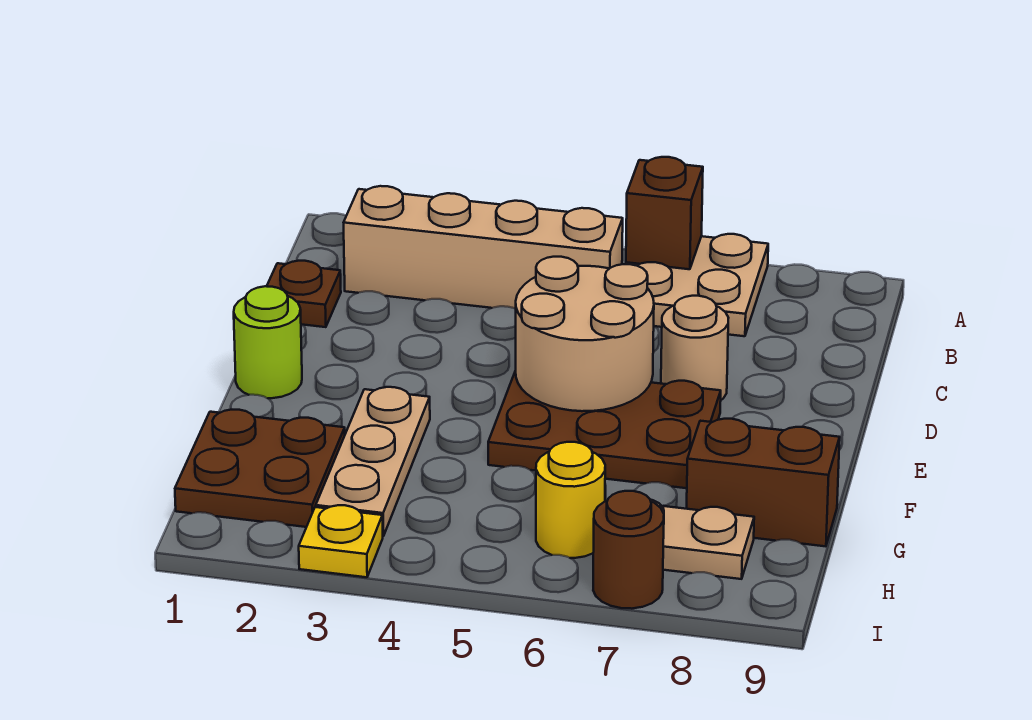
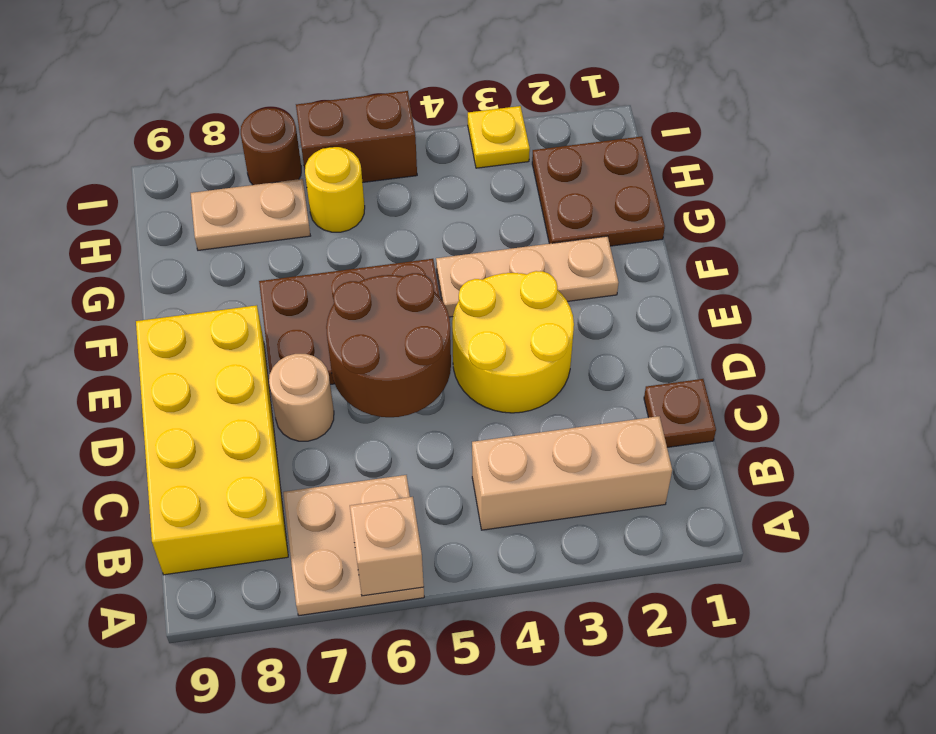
brown brick A6 level 2 -> tan brick A6 level 2
tan brick B2:B5 level 1 -> tan brick B2:B4 level 1
none -> yellow brick B8:E9 level 1
none -> yellow round brick D3:E4 level 1
tan round brick D5:E6 level 2 -> brown round brick D5:E6 level 2
lime round brick E1 level 1 -> none
tan plate F3:H3 level 1 -> tan plate F2:F4 level 1
brown brick G8:G9 level 1 -> brown brick I5:I6 level 1

